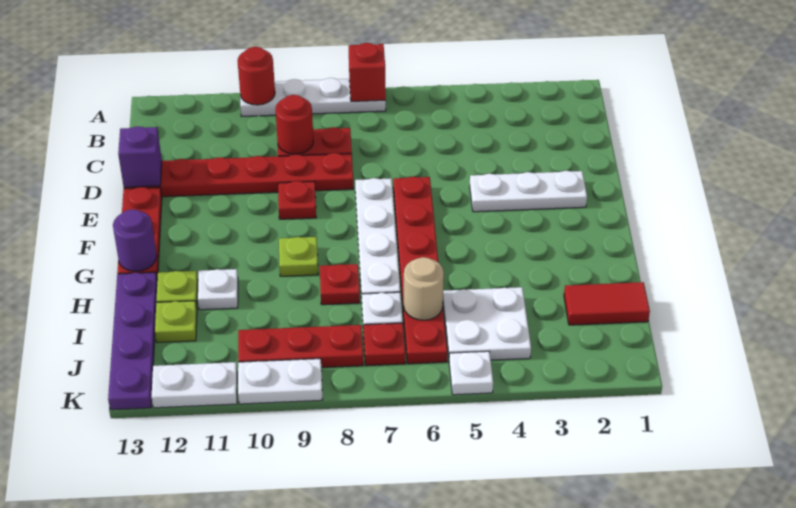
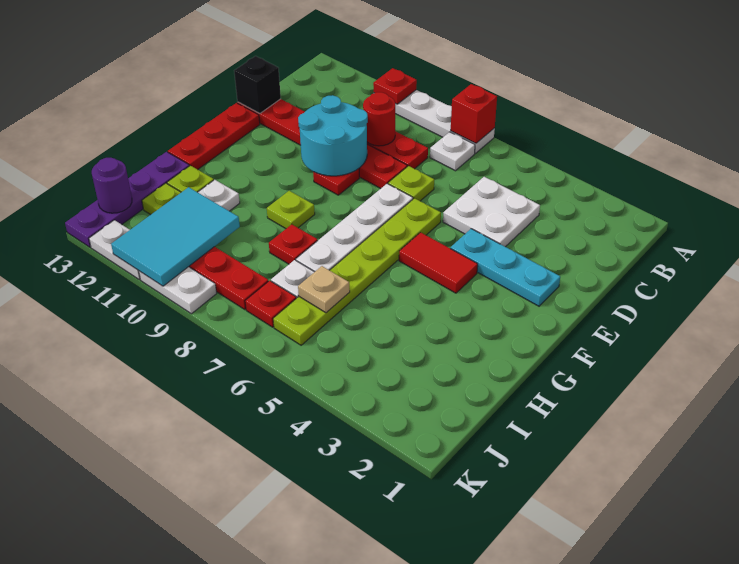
red round brick A10 level 2 -> red plate A10 level 2
none -> lime plate D7 level 1
none -> cyan round brick D9:E10 level 2
purple brick D13 level 2 -> black brick D13 level 2
white plate E2:E4 level 1 -> cyan plate E2:E4 level 1
red plate E6:J6 level 1 -> lime plate E6:J6 level 1
purple round brick G13 level 2 -> purple round brick J13 level 2
red tile I1:I2 level 1 -> red tile F4:F5 level 1
white plate I4:J5 level 1 -> white plate C4:D5 level 1
tan round brick I6 level 2 -> tan plate I6 level 2
none -> cyan tile I10:K11 level 2
white plate K5 level 1 -> white plate B7 level 1

